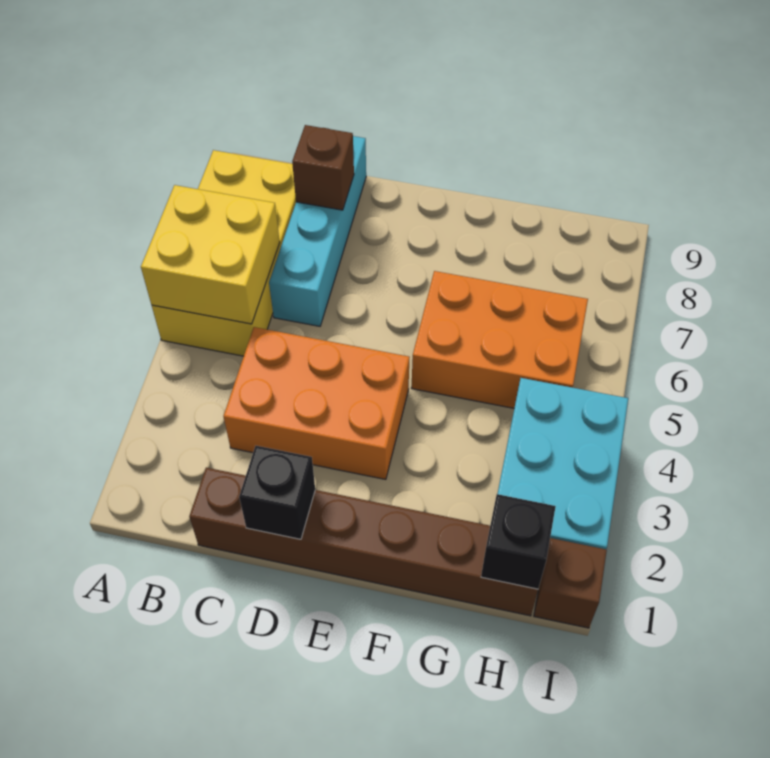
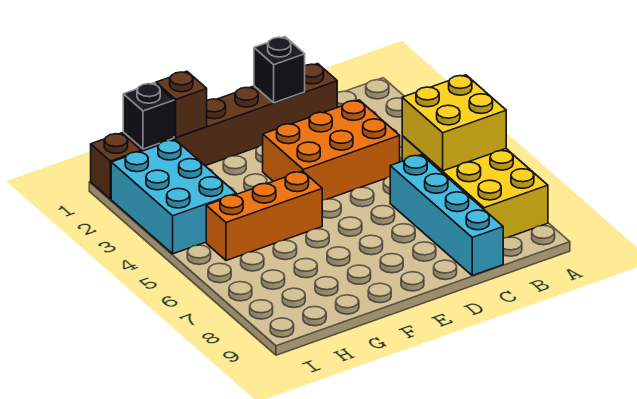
brown brick C8 level 2 -> brown brick G1 level 2
orange brick F5:H6 level 1 -> orange brick F5:H5 level 1

